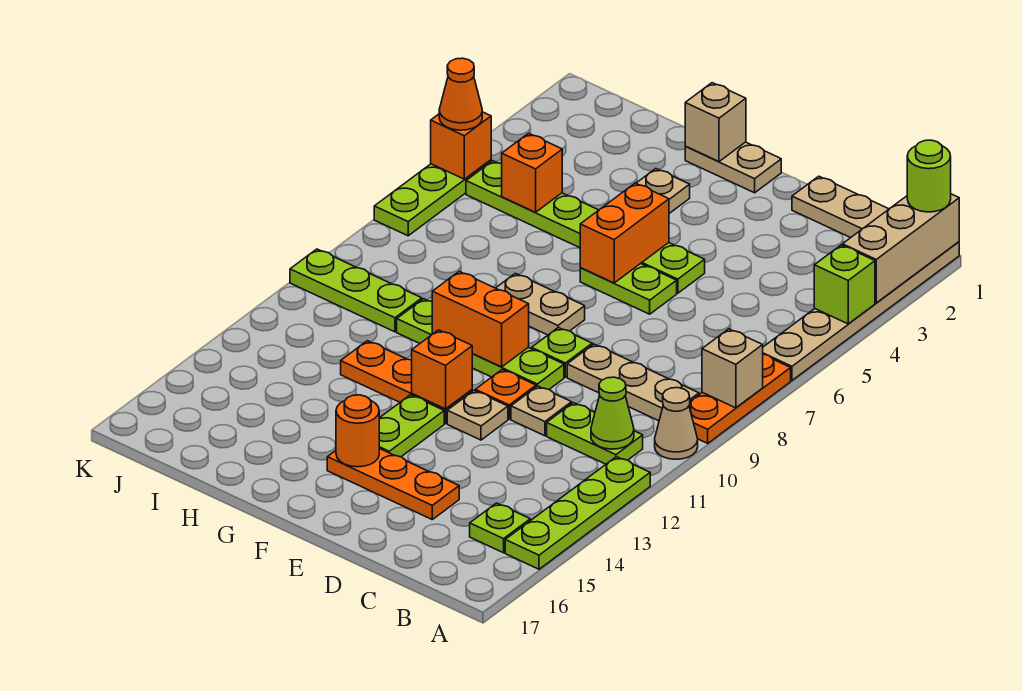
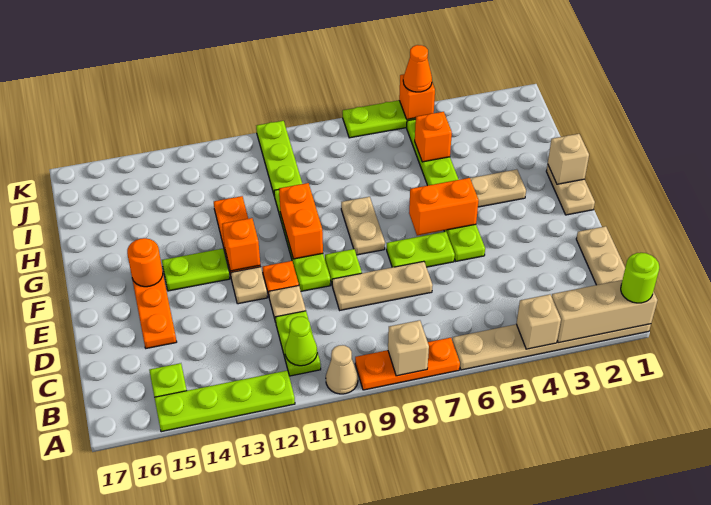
lime brick A4 level 2 -> tan brick A4 level 2
tan plate B9:D9 level 1 -> tan plate D7:D9 level 1
lime plate E6:F6 level 1 -> lime plate E6:E7 level 1

